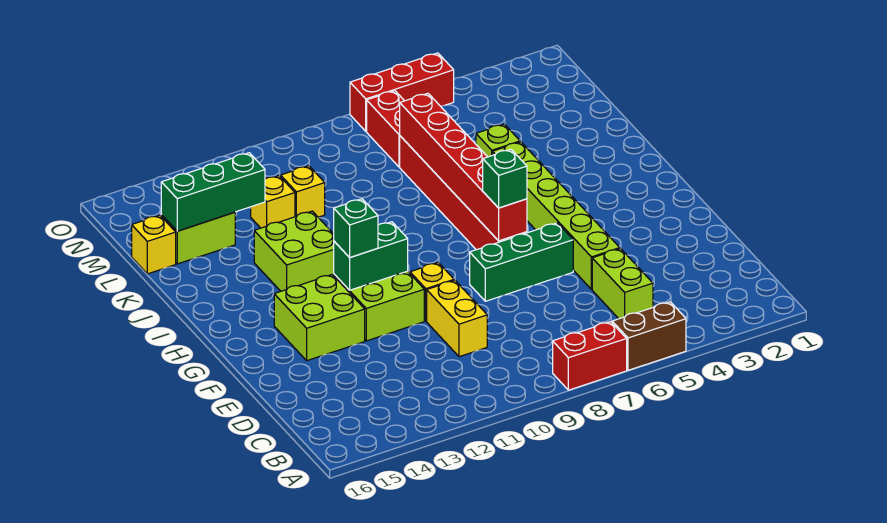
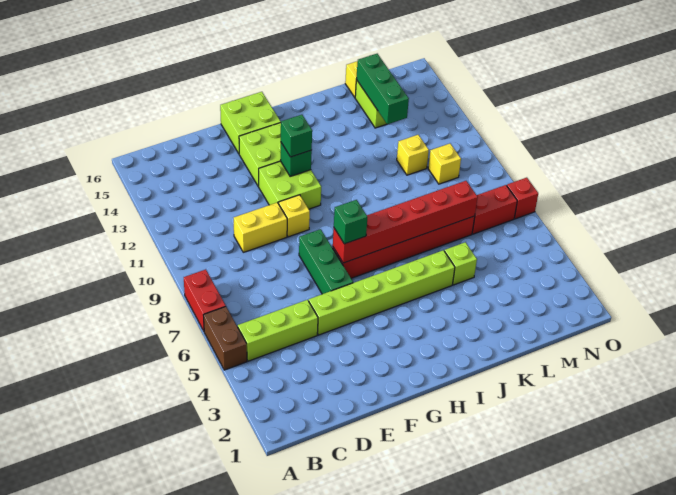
lime brick C5:D5 level 1 -> lime brick B5:D5 level 1
green brick G11:G12 level 2 -> green brick G12 level 2
lime brick I12:J13 level 1 -> lime brick F15:G16 level 1
yellow brick L12 level 1 -> yellow brick M10 level 1
red brick O5:O7 level 1 -> red brick O7 level 1

